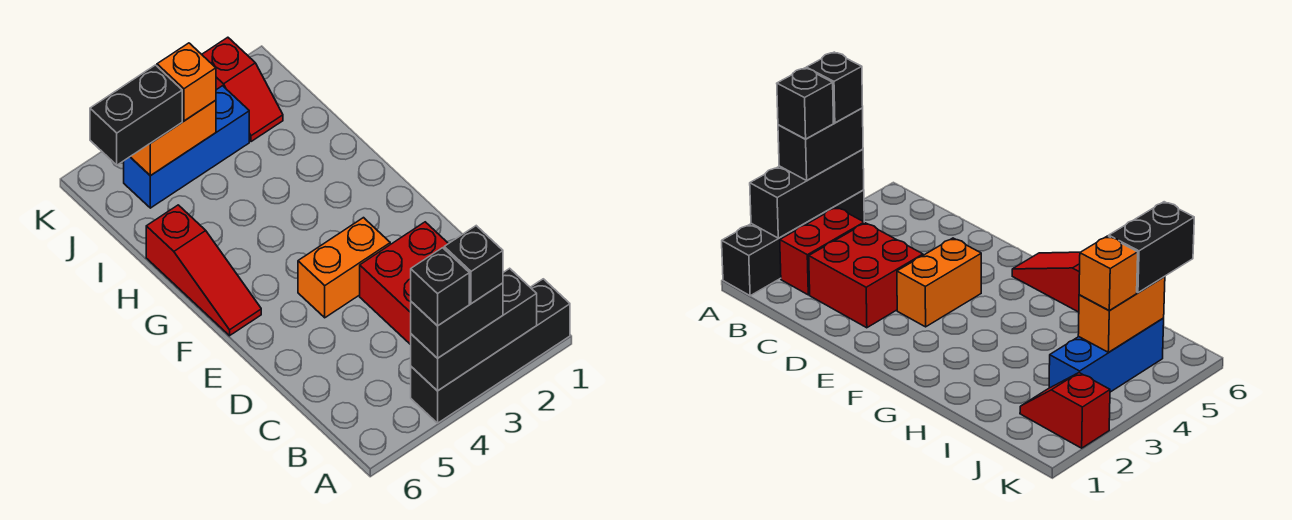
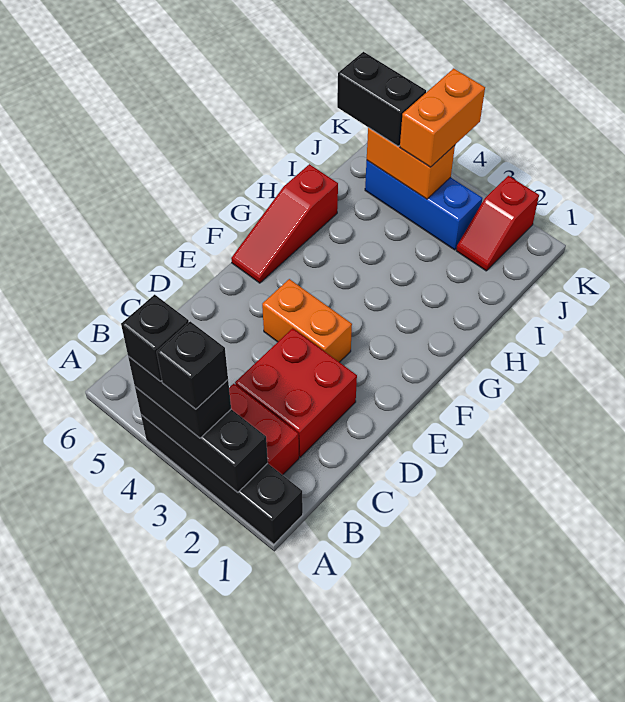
orange brick J4 level 3 -> orange brick J4:K4 level 3

